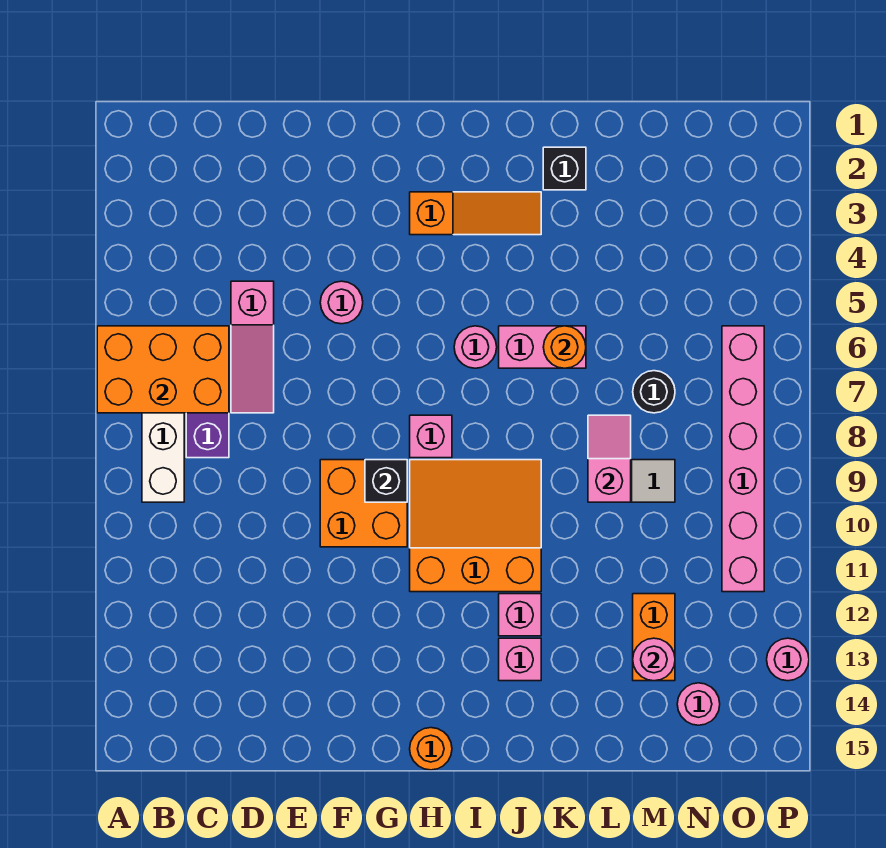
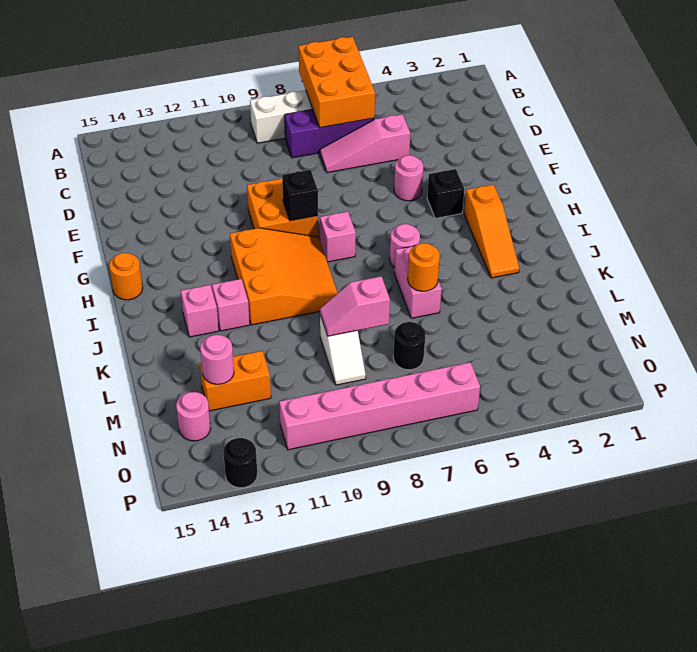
black brick K2 level 1 -> black brick G4 level 1
pink slope L8:L9 level 2 top 9 -> pink slope L8:L9 level 2 top 8
pink round brick P13 level 1 -> black round brick P13 level 1

